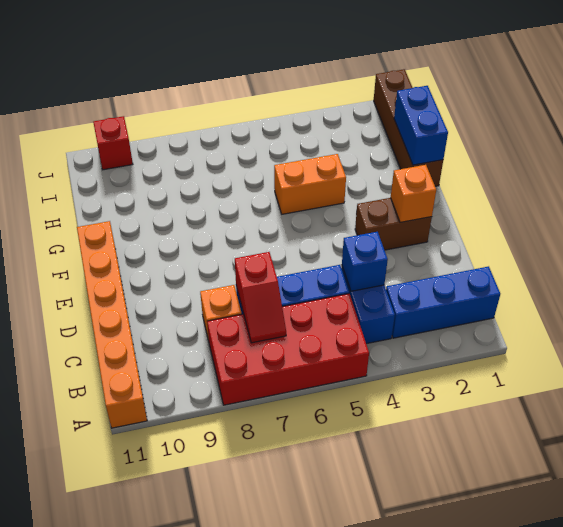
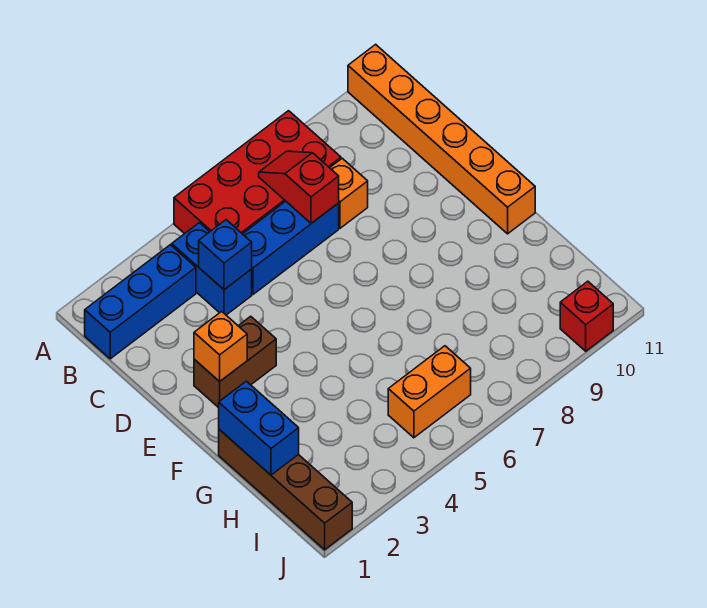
orange brick G4:G5 level 1 -> orange brick I5:I6 level 1

